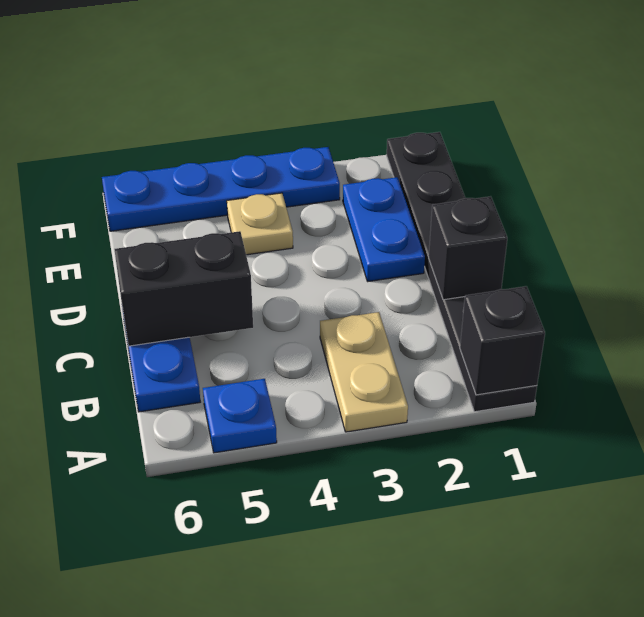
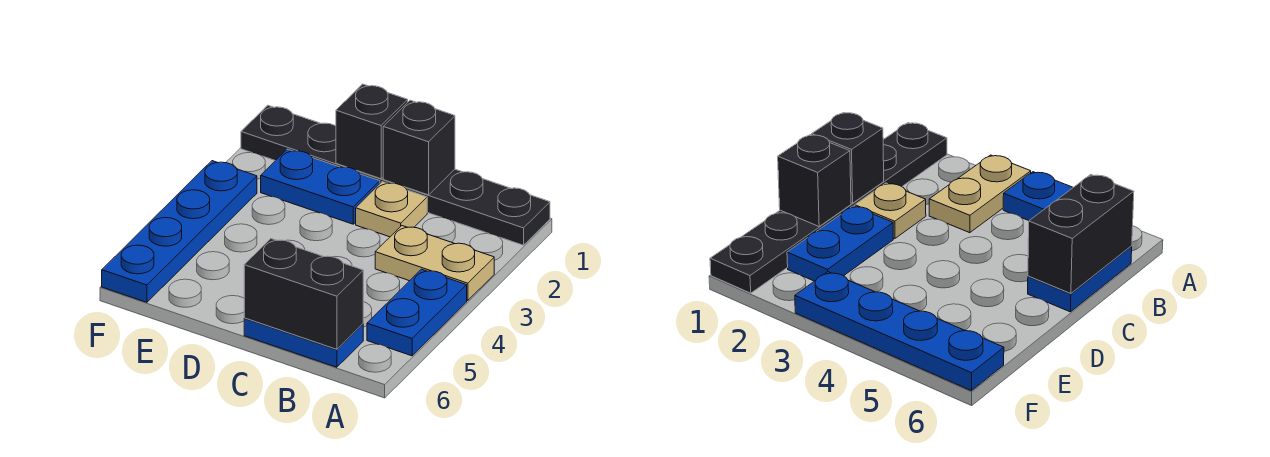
black brick A1 level 2 -> black brick D1 level 2
blue plate A5 level 1 -> blue plate A4:A5 level 1
black brick C5:C6 level 2 -> black brick B6:C6 level 2
tan plate E4 level 1 -> tan plate C2 level 1

